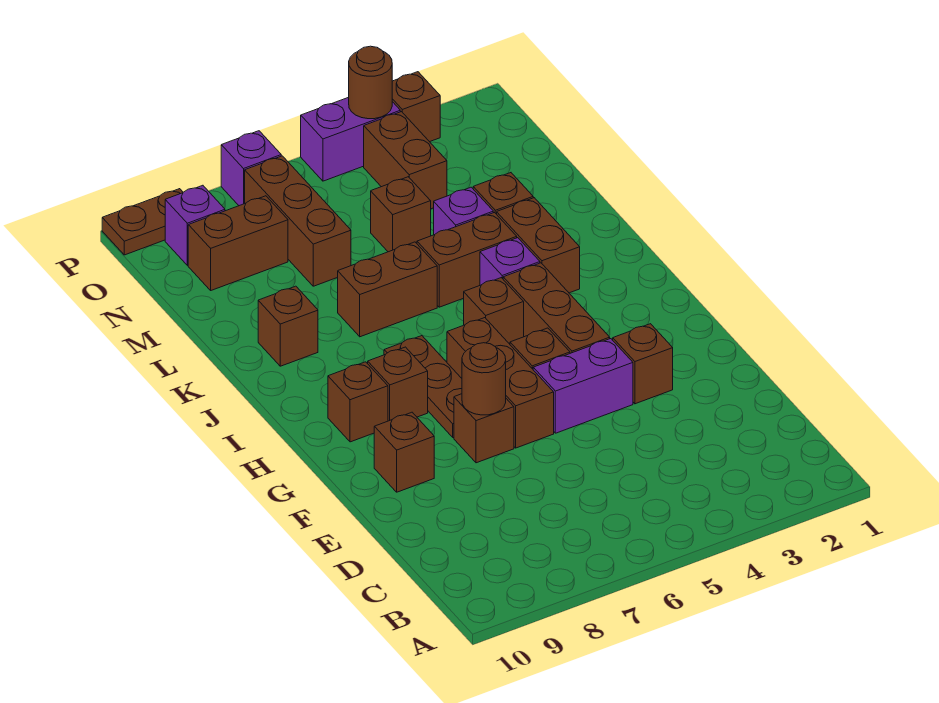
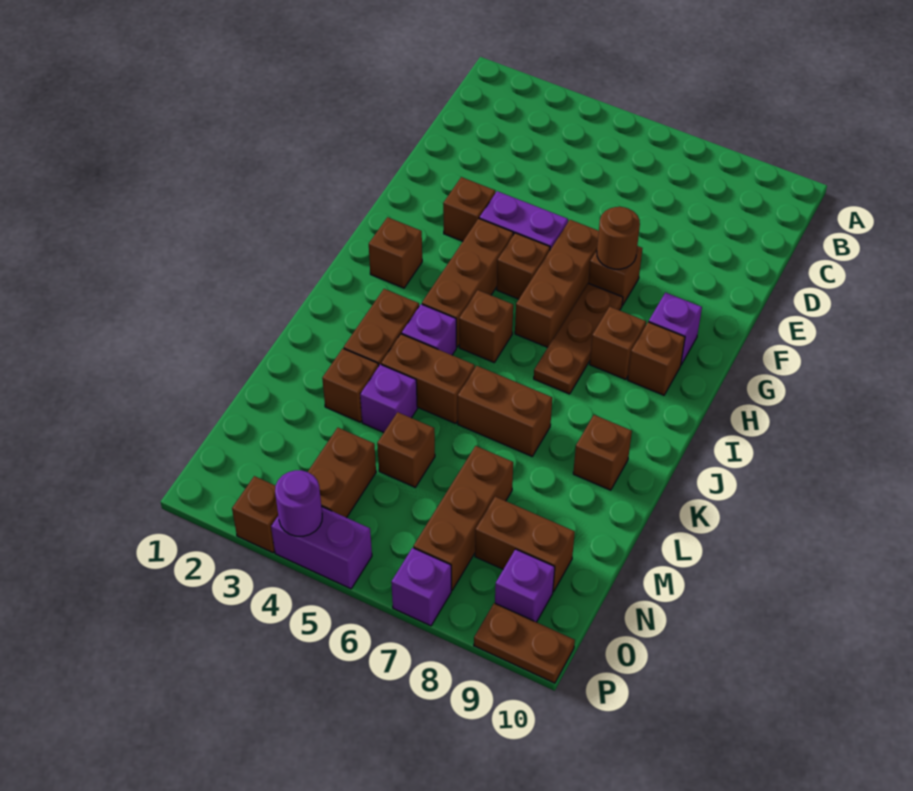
brown brick F9 level 1 -> brown brick H2 level 1
none -> purple brick G9 level 1
brown round brick P4 level 2 -> purple round brick P4 level 2

